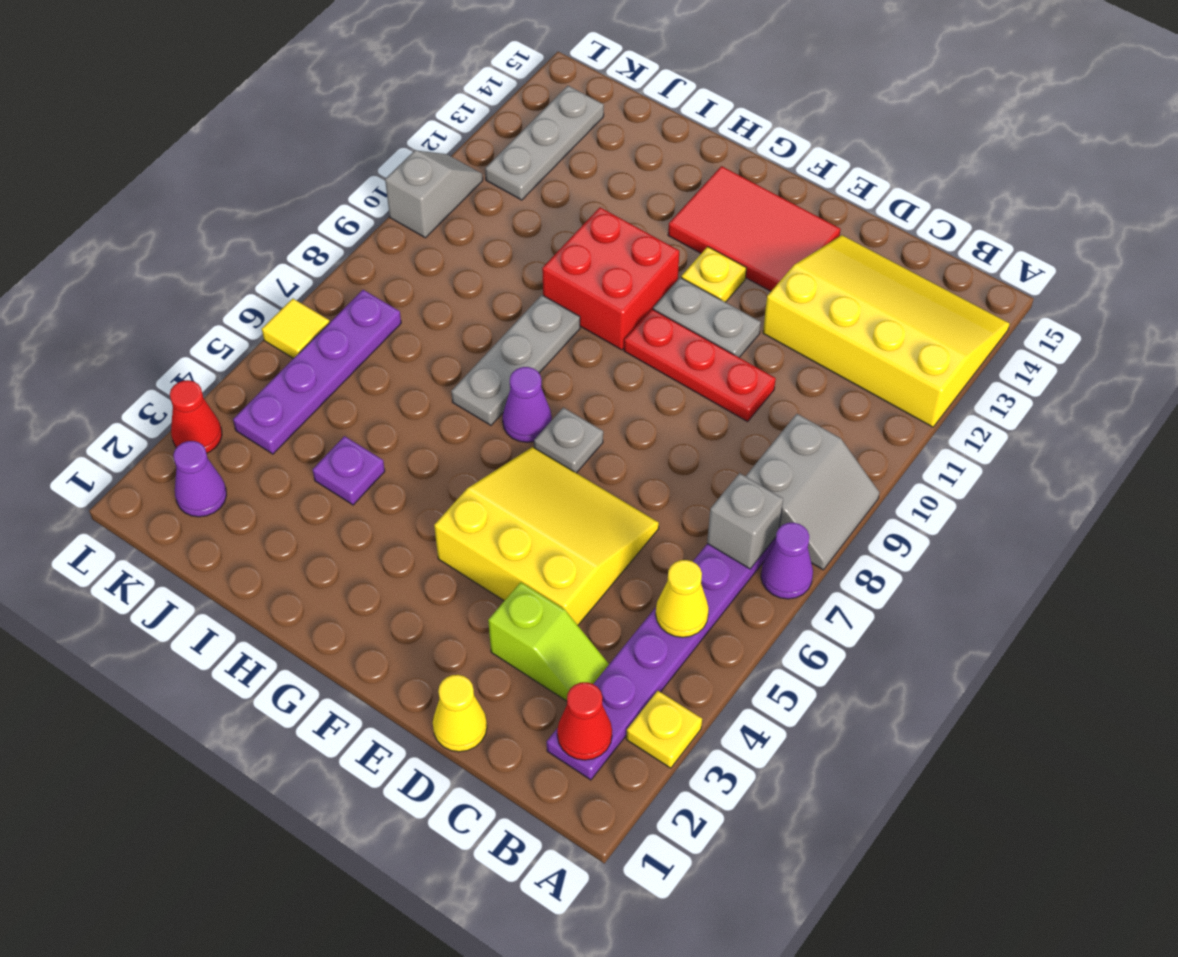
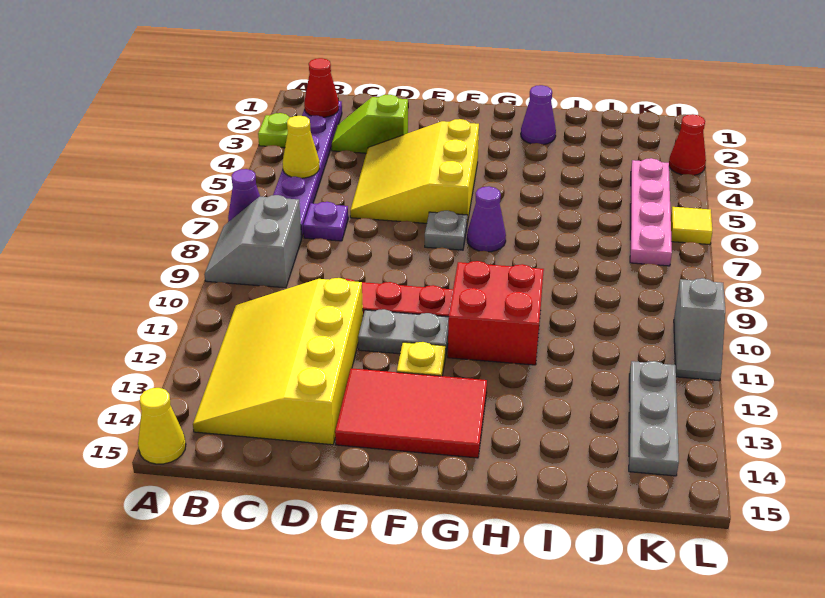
yellow plate A3 level 1 -> lime plate A3 level 1
yellow slope A12:D14 level 1 top 12 -> yellow slope B11:D14 level 1 top D
grey brick B7 level 2 -> none
yellow cone D1 level 1 -> yellow cone A15 level 1
yellow slope D4:F6 level 1 top 4 -> yellow slope D4:F6 level 1 top F
grey plate H7:H9 level 1 -> none
purple plate I4 level 1 -> purple plate C7 level 1
purple cone K2 level 1 -> purple cone H2 level 1
purple plate K4:K7 level 1 -> pink plate K4:K7 level 1

